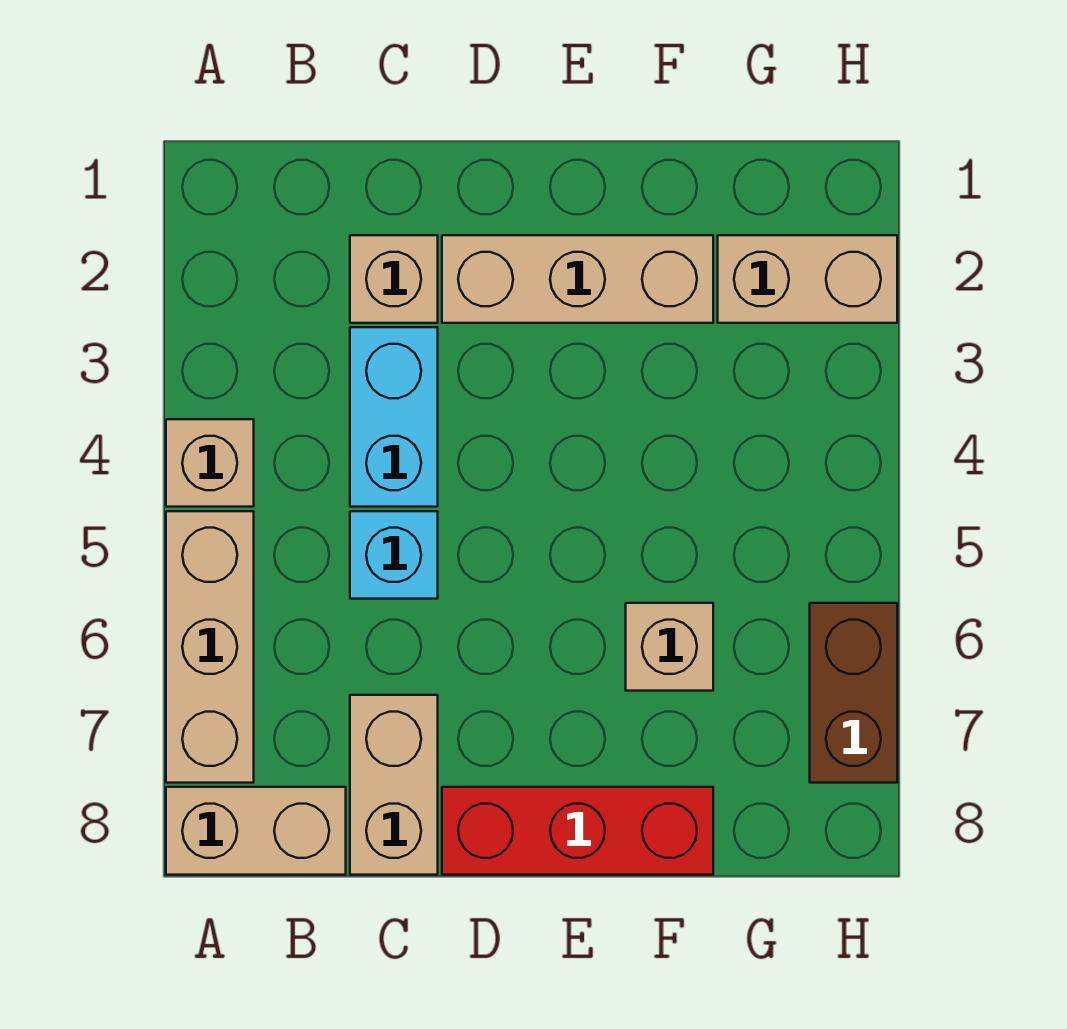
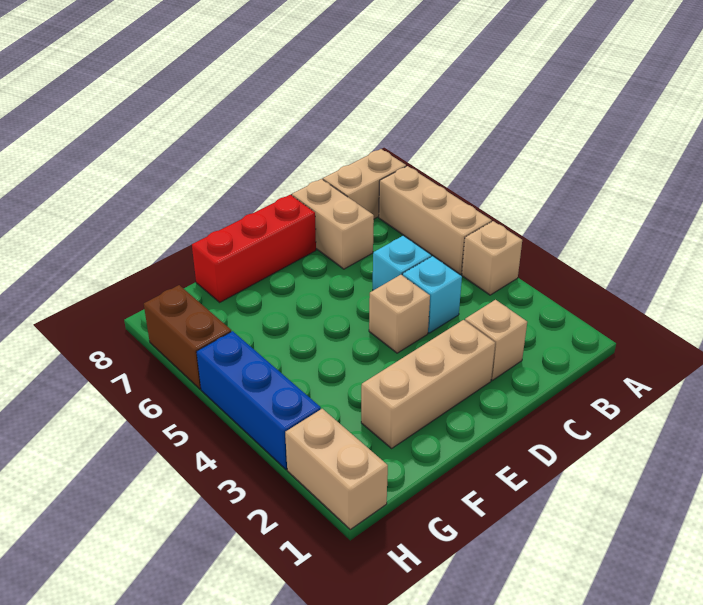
cyan brick C3:C4 level 1 -> cyan brick C4 level 1
tan brick F6 level 1 -> tan brick D4 level 1
tan brick G2:H2 level 1 -> tan brick H1:H2 level 1
none -> blue brick H3:H5 level 1

